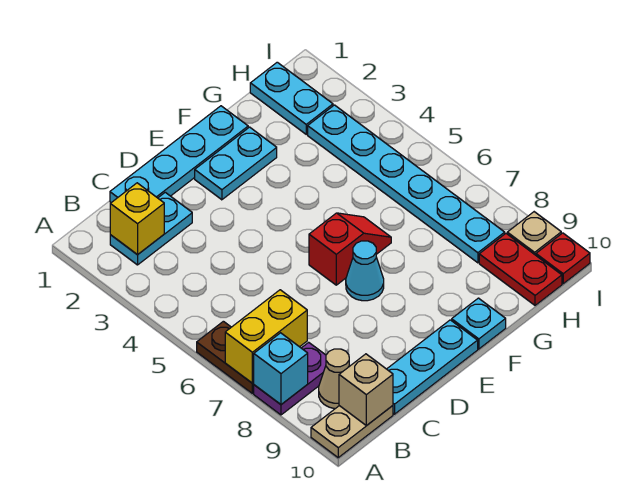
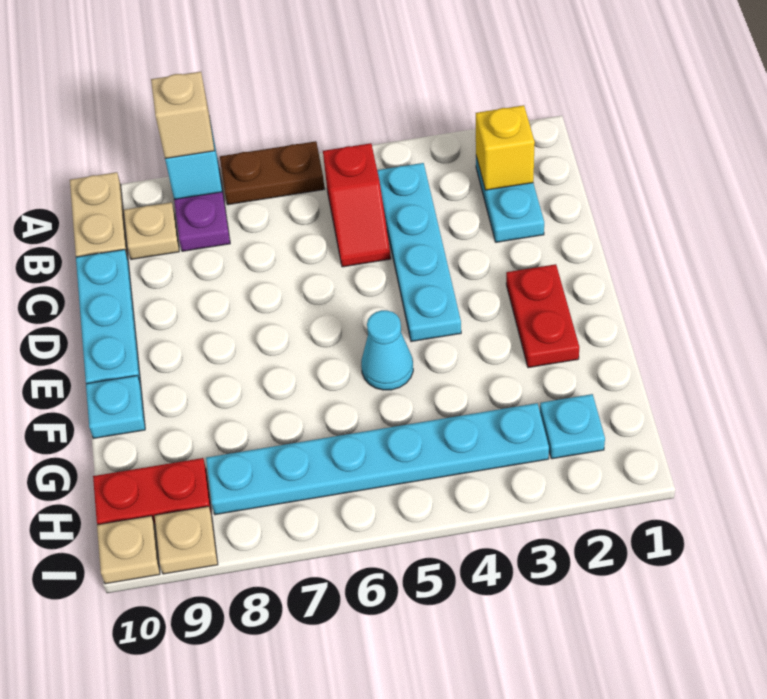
yellow brick A7:B7 level 2 -> none
tan cone B9 level 1 -> tan plate B9 level 1
tan brick B10 level 2 -> tan brick A8 level 3
cyan plate C1:F1 level 1 -> cyan plate B4:E4 level 1
cyan plate E2:F2 level 1 -> red plate E2:F2 level 1
red slope E6:F6 level 1 top E -> red slope B5:C5 level 1 top B
cyan cone E7 level 1 -> cyan cone F5 level 1
cyan plate H1:H2 level 1 -> cyan plate H2 level 1
red plate I10 level 1 -> tan plate I10 level 1

